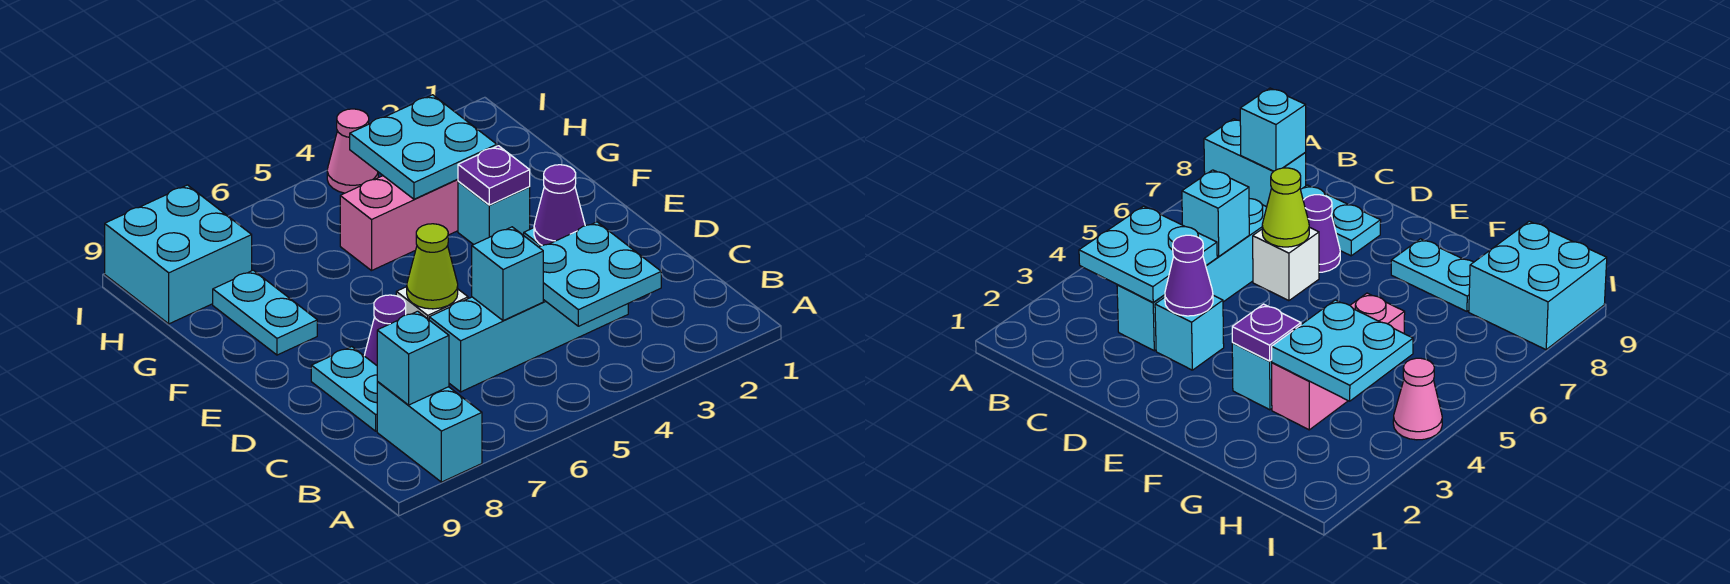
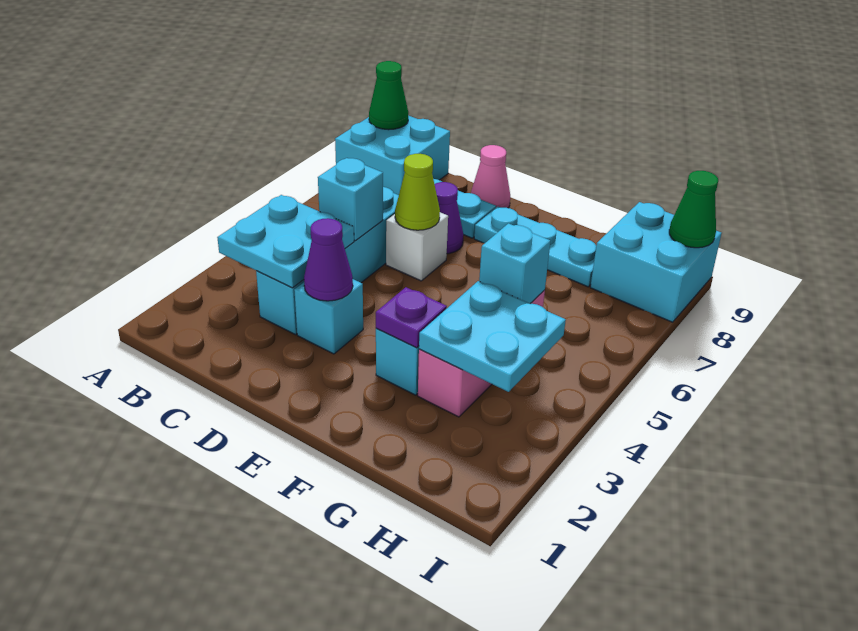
cyan brick A8:B8 level 1 -> cyan brick A8:B9 level 1
none -> green cone A9 level 2
cyan brick B8 level 2 -> cyan brick G5 level 2
cyan plate F8:G8 level 1 -> cyan plate E8:G8 level 1
pink cone I4 level 1 -> pink cone D9 level 1
none -> green cone I9 level 2

